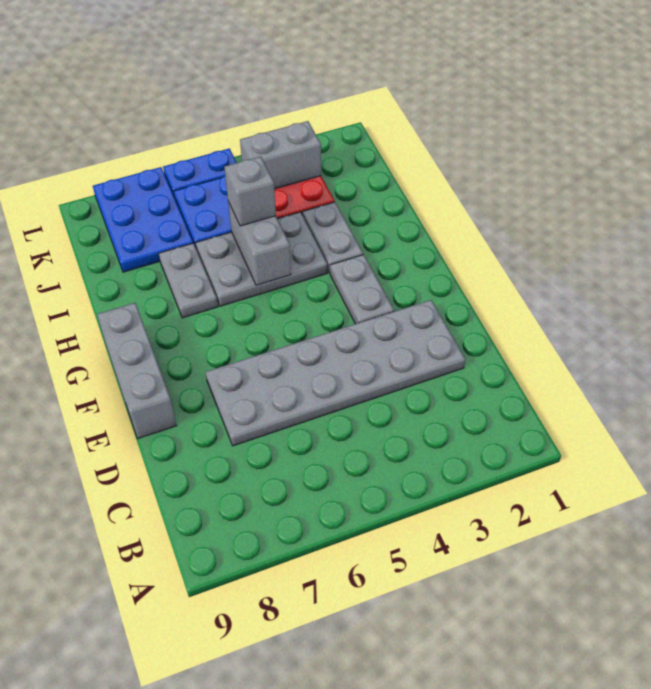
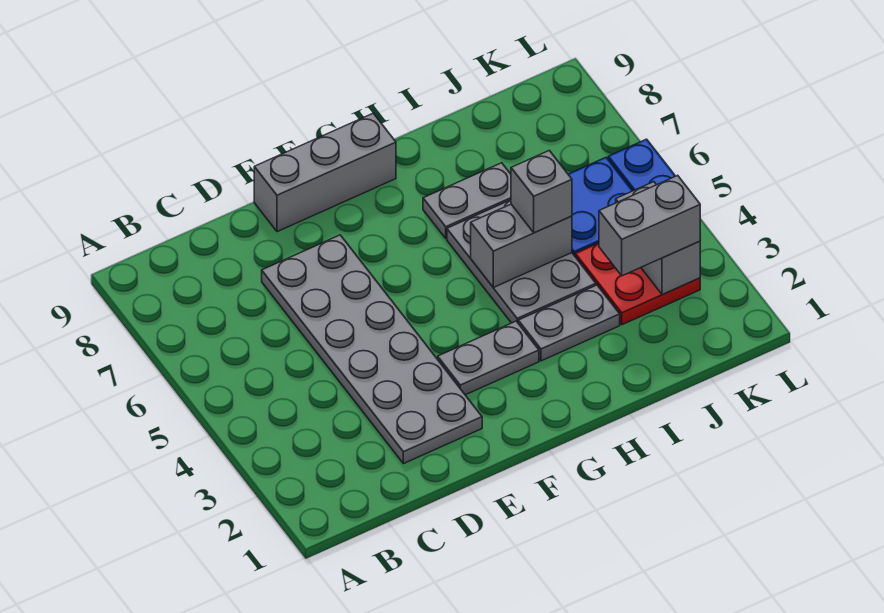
none -> grey brick J3:K3 level 3
blue plate J7:L8 level 1 -> none

